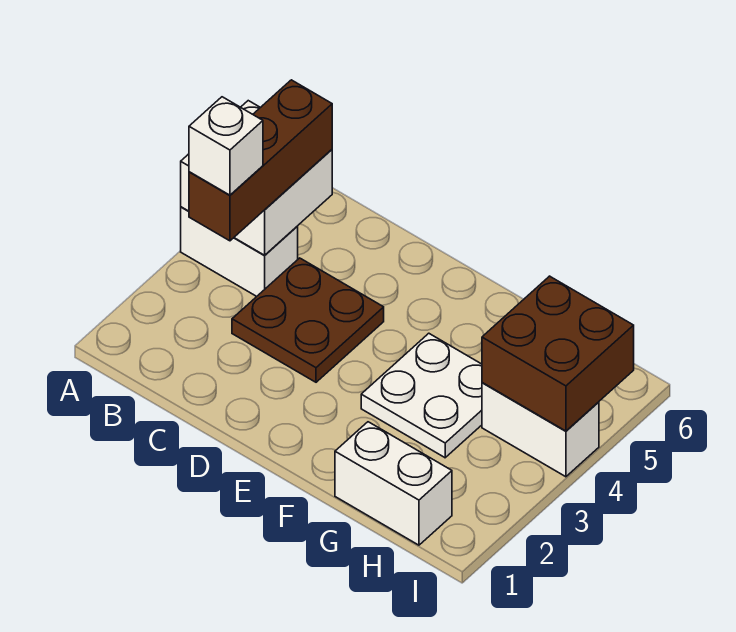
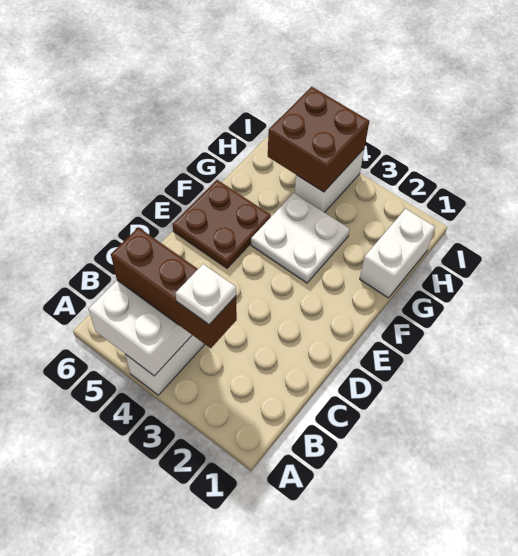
white brick B3 level 4 -> white plate B3 level 4
brown plate C3:D4 level 1 -> brown plate E5:F6 level 1

